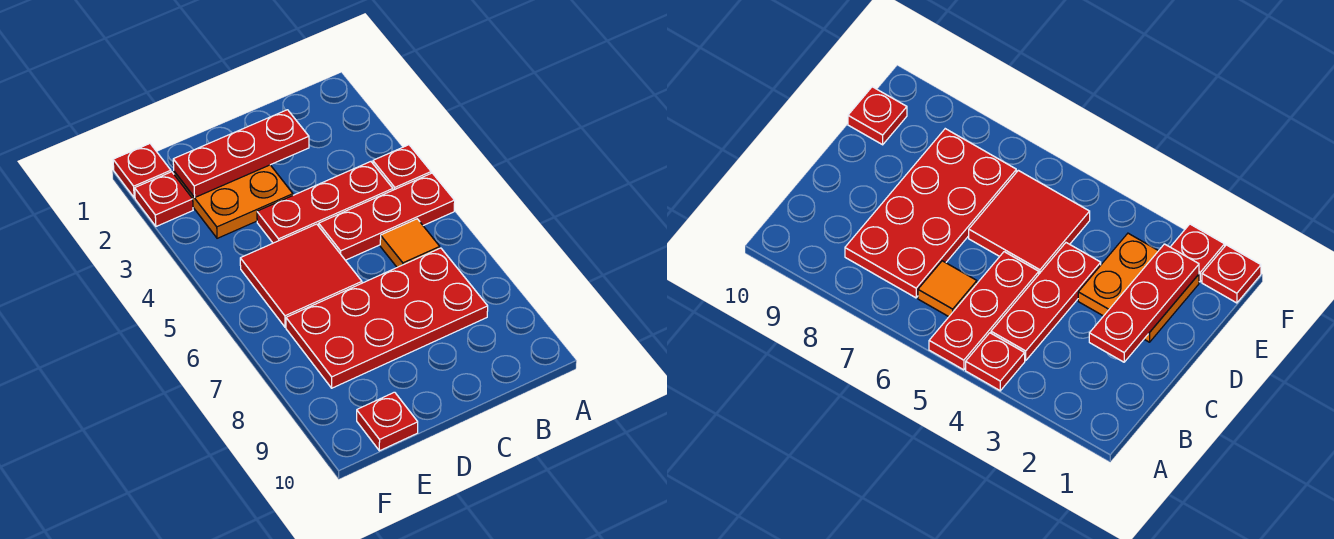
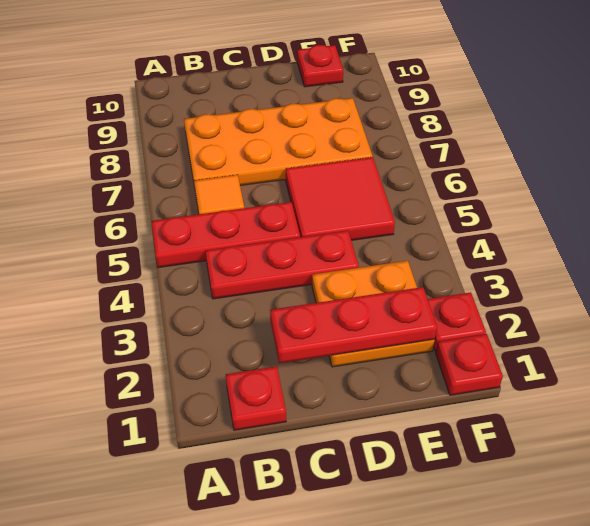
red plate A4 level 1 -> red plate B1 level 1
red plate B7:E8 level 1 -> orange plate B7:E8 level 1

